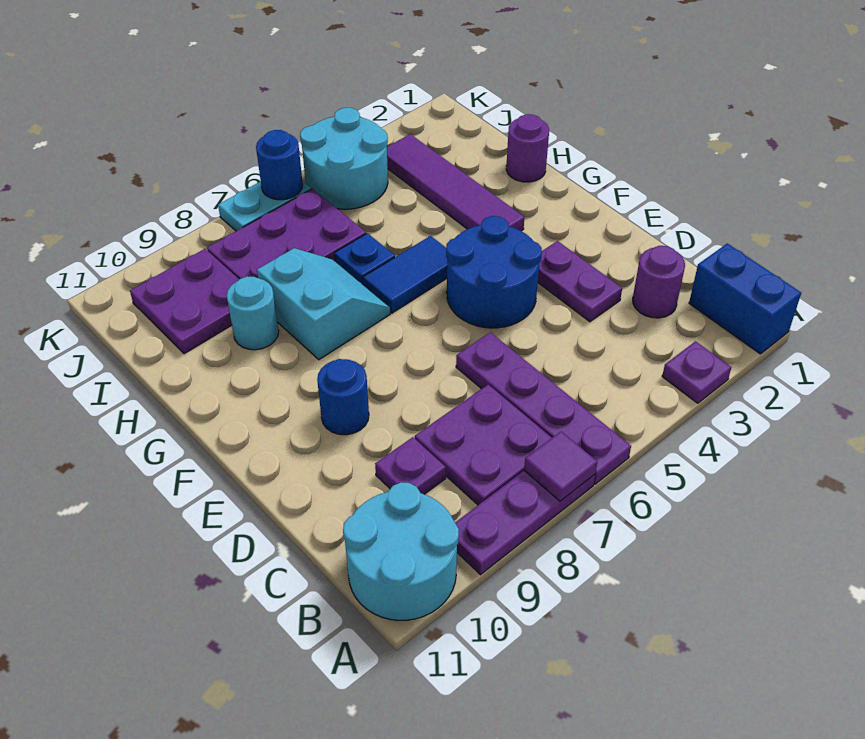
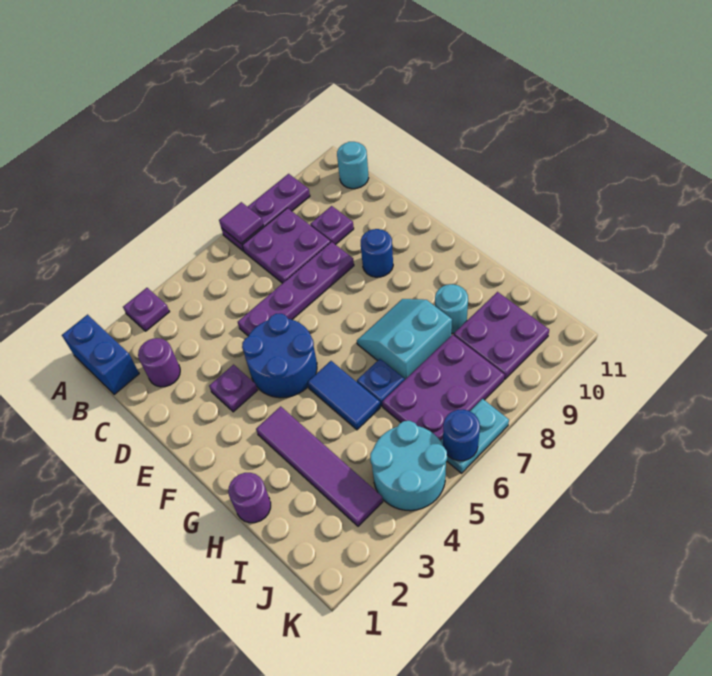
purple plate A6:D6 level 1 -> purple plate D5:D8 level 1
cyan round brick A10:B11 level 1 -> cyan round brick B11 level 1
purple plate D3:E3 level 1 -> purple plate E3 level 1
blue tile G5:G6 level 1 -> blue tile G5:H5 level 1
cyan slope G7:H8 level 1 top 8 -> cyan slope G7:H8 level 1 top H

